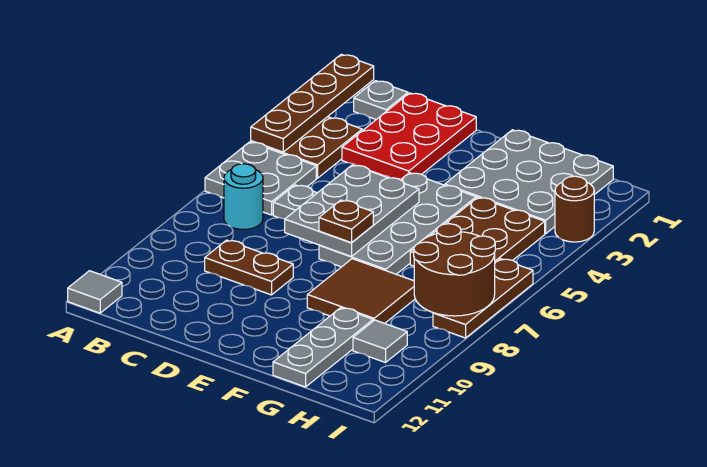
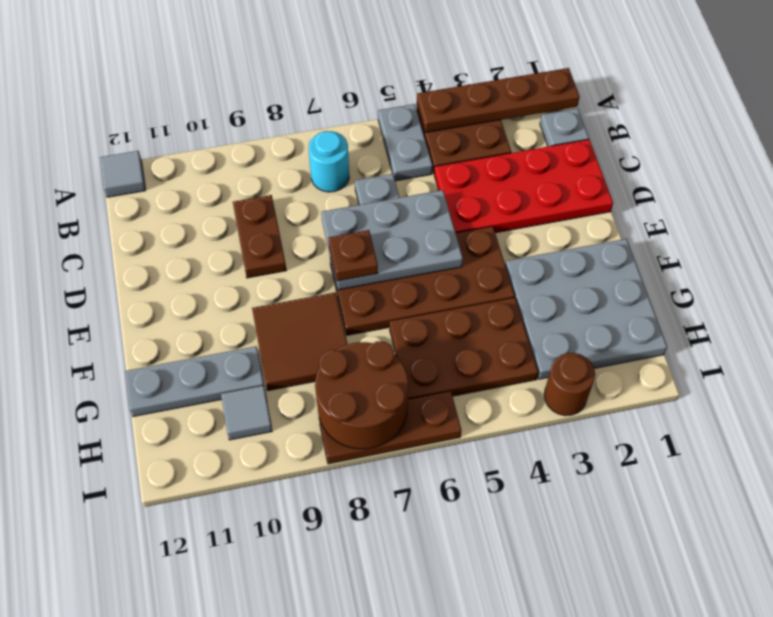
grey plate A5:B6 level 1 -> grey plate A5:B5 level 1
red plate C1:D3 level 1 -> red plate C1:D4 level 1
grey plate E4:F7 level 1 -> brown plate E4:F7 level 1

